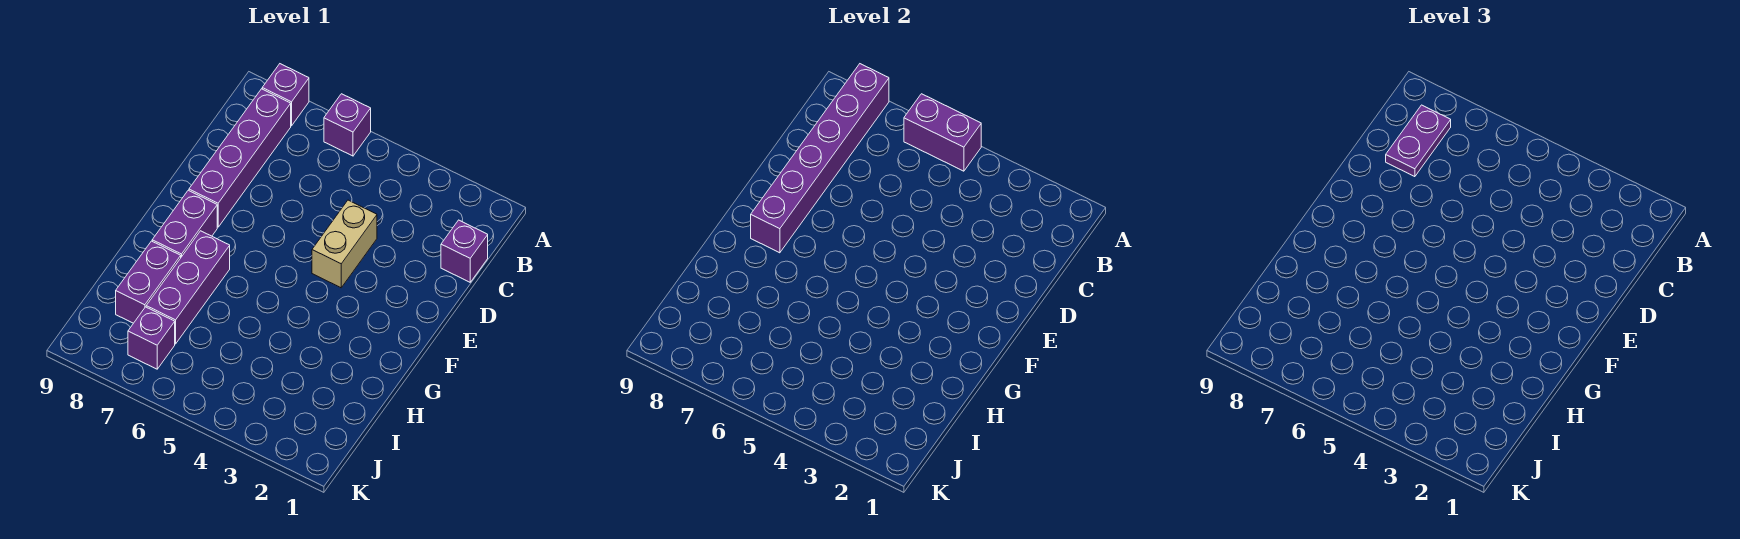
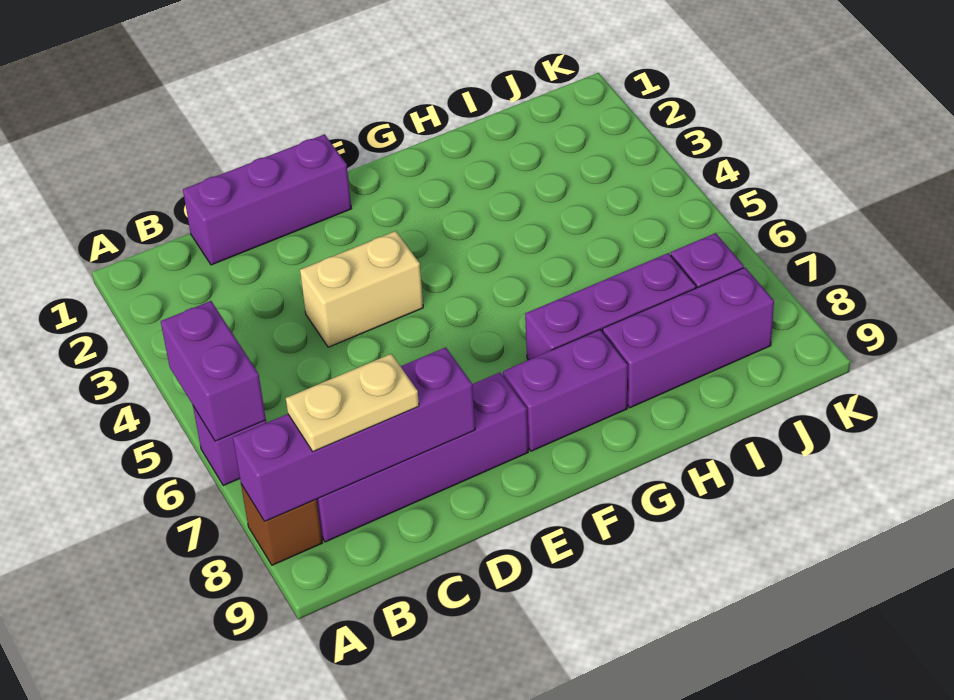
purple brick A8 level 1 -> brown brick A8 level 1
purple brick A8:F8 level 2 -> purple brick A8:D8 level 2
purple plate B8:C8 level 3 -> tan plate B8:C8 level 3
purple brick C1 level 1 -> purple brick C1:E1 level 1
purple brick H8:I8 level 1 -> purple brick H8:J8 level 1

